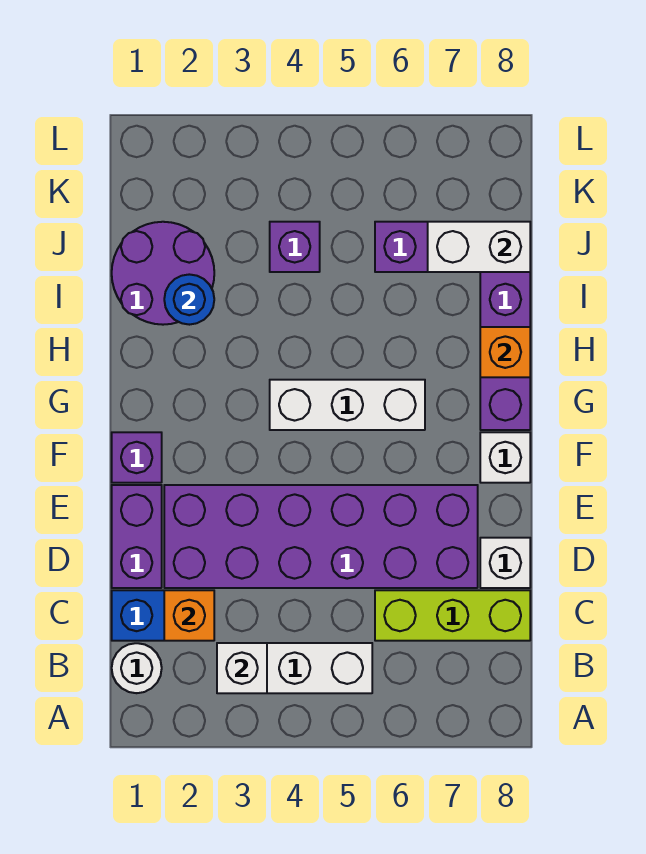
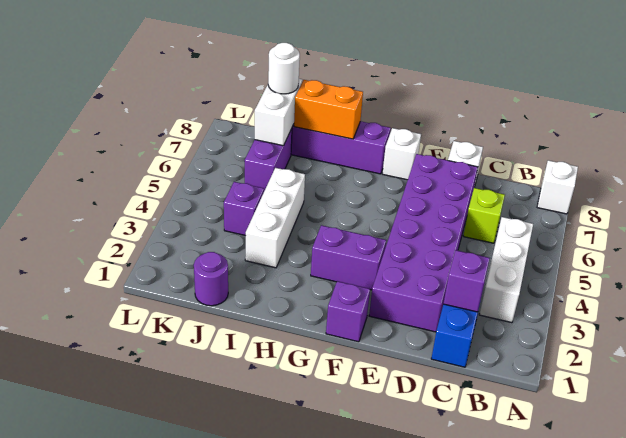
white round brick B1 level 1 -> white round brick J8 level 3
white brick B3 level 2 -> white brick A8 level 1
orange brick C2 level 2 -> purple brick C2 level 2
lime brick C6:C8 level 1 -> lime brick C6 level 1
purple brick D1:E1 level 1 -> purple brick F3:G3 level 1
white brick G4:G6 level 1 -> white brick I3:I5 level 1
orange brick H8 level 2 -> orange brick H8:I8 level 2
purple round brick I1:J2 level 1 -> purple round brick J1 level 1
blue round brick I2 level 2 -> none

